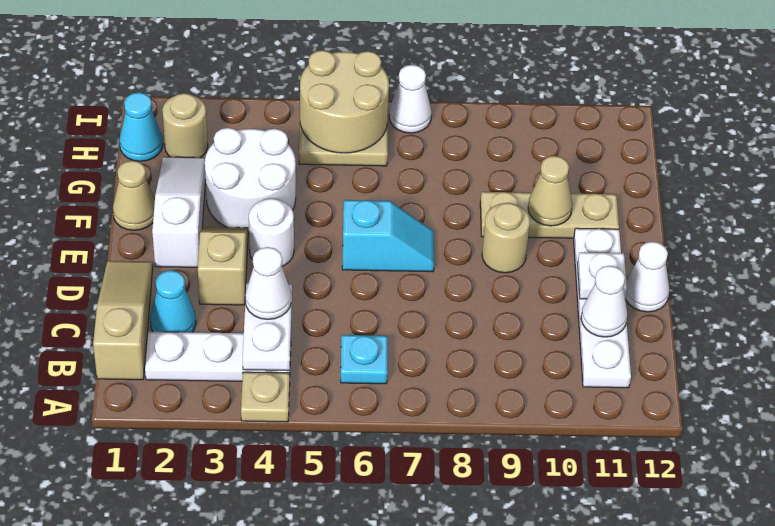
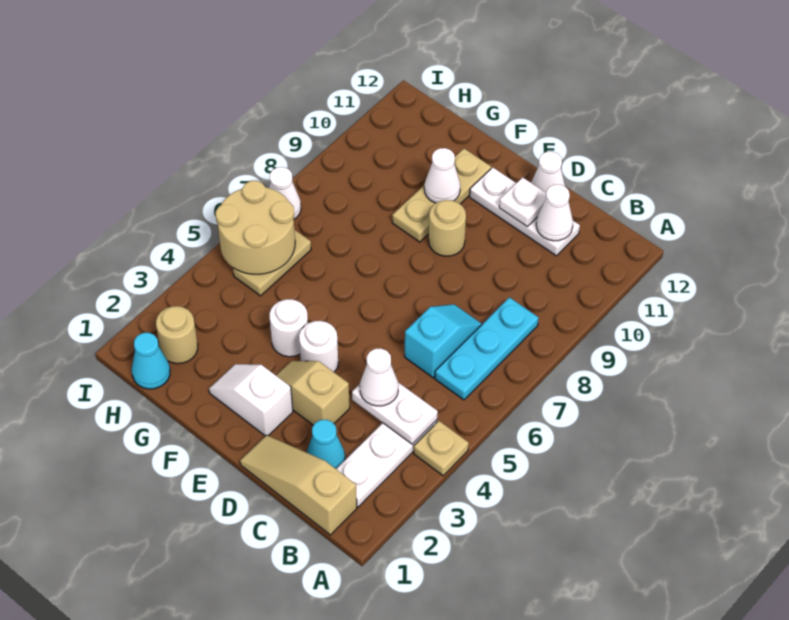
cyan plate B6 level 1 -> cyan plate B6:B8 level 1
white plate B11:E11 level 1 -> white plate C11:E11 level 1
white slope E2:G2 level 1 top E -> white slope E2:F2 level 1 top E
cyan slope E6:E7 level 1 top 6 -> cyan slope C6:C7 level 1 top 6
tan cone F1 level 1 -> none
white round brick F3:G4 level 1 -> white round brick F4 level 1
tan cone F10 level 2 -> white cone F10 level 2

